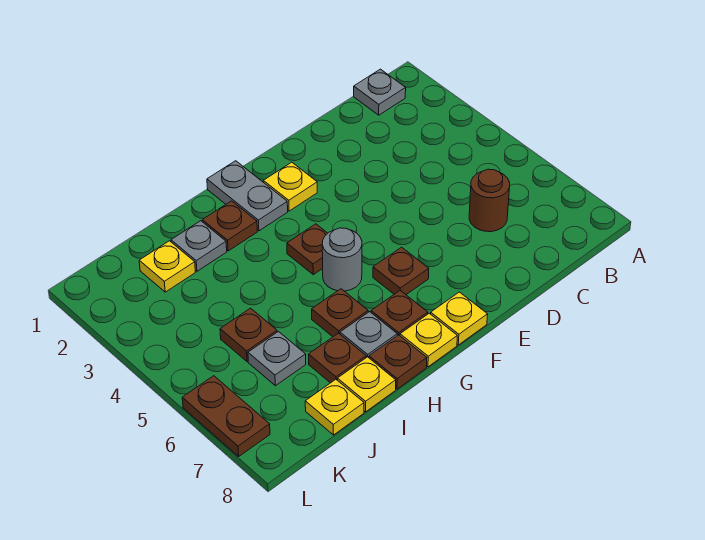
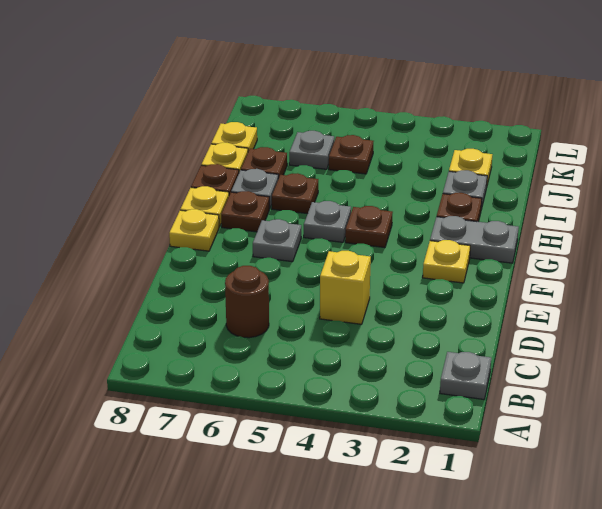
none -> yellow brick D4 level 1
brown plate F6 level 1 -> grey plate F6 level 1
grey round brick G5 level 1 -> grey plate G5 level 1
brown plate L6:L7 level 1 -> none

